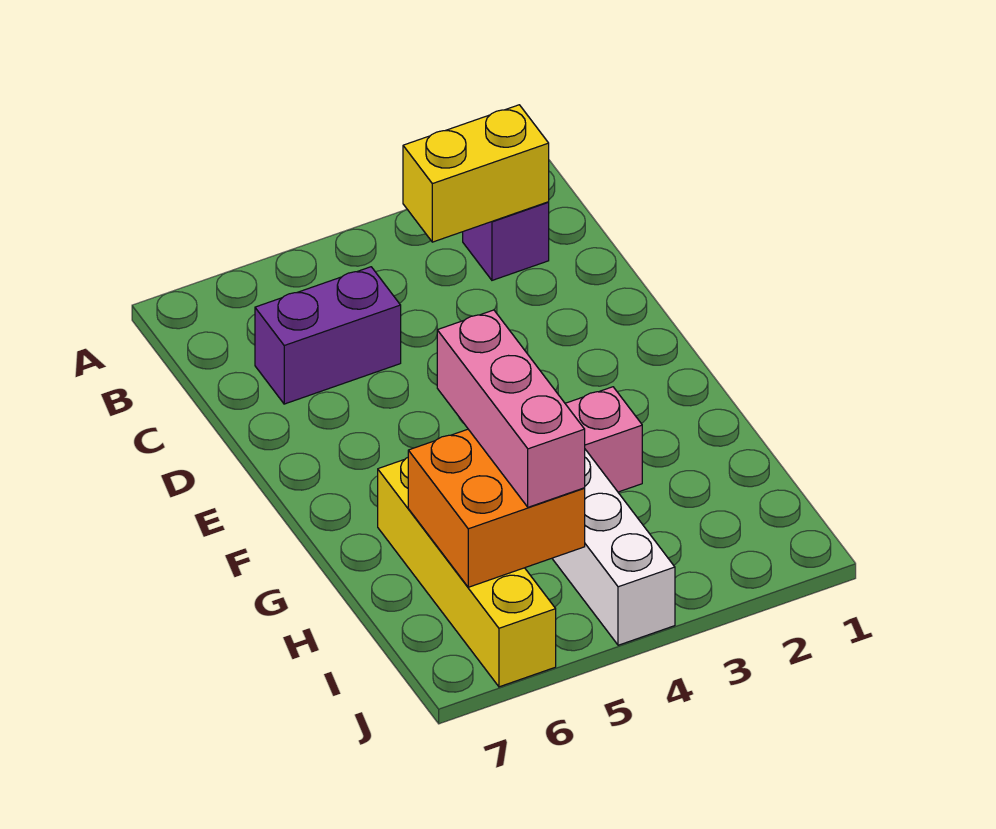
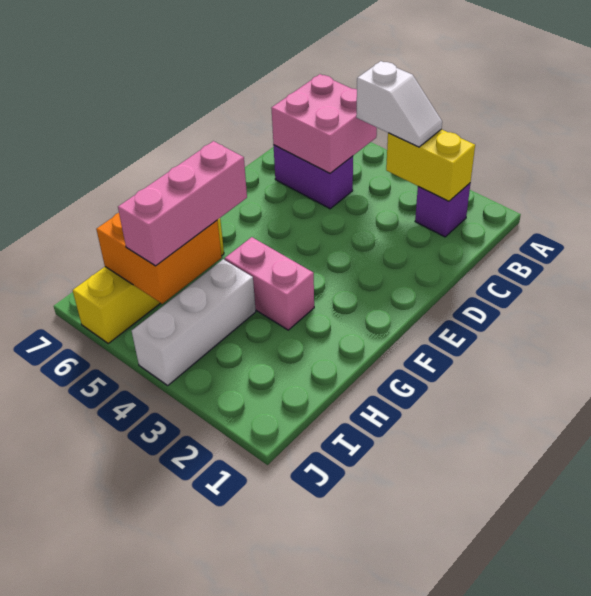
none -> white slope B3:B4 level 3 top 4
none -> pink brick B5:C6 level 2

